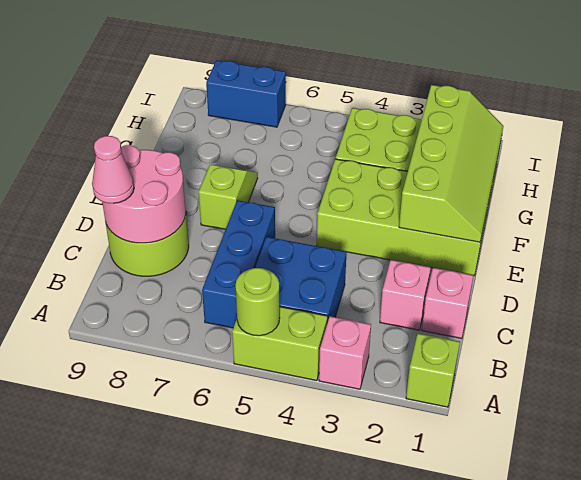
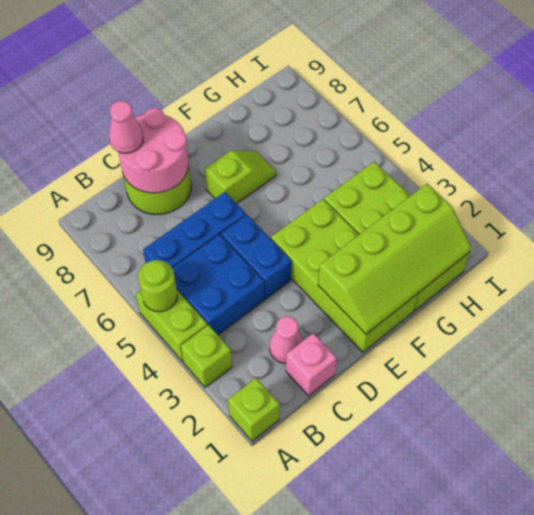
pink brick A3 level 1 -> lime brick A3 level 1
pink brick C2 level 1 -> pink cone C2 level 1
blue brick I7:I8 level 1 -> blue brick D4:D5 level 1

